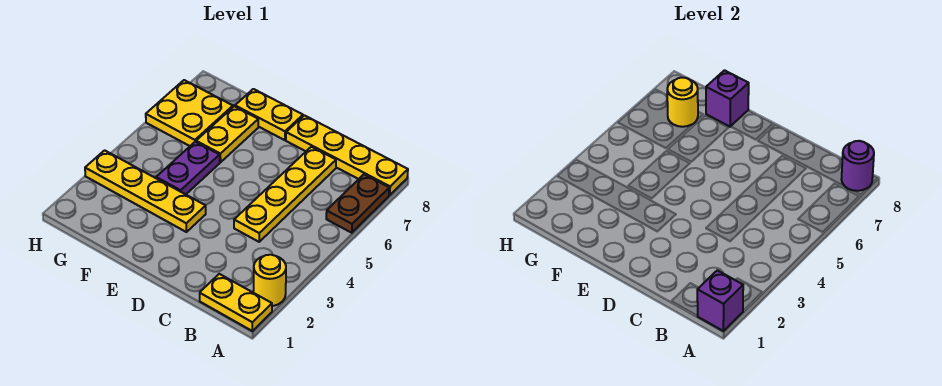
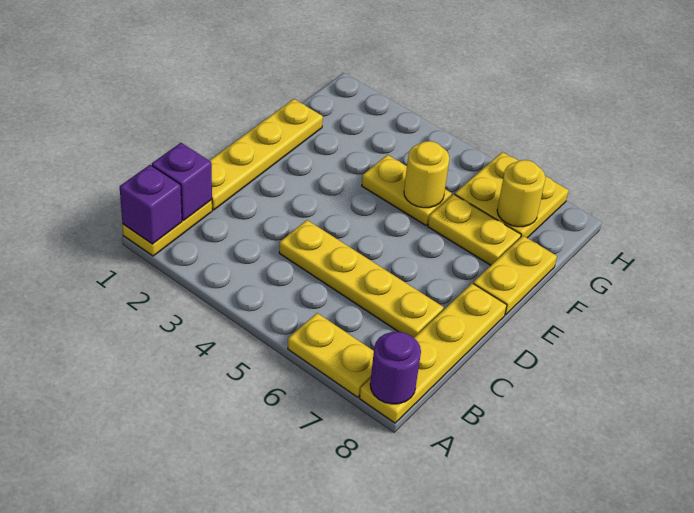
yellow round brick A2 level 1 -> yellow round brick F5 level 2
brown plate A6:A7 level 1 -> yellow plate A6:A7 level 1
yellow plate E3:H3 level 1 -> yellow plate C1:F1 level 1
purple plate F4:F5 level 1 -> yellow plate F4:F5 level 1
purple brick F8 level 2 -> purple brick B1 level 2

